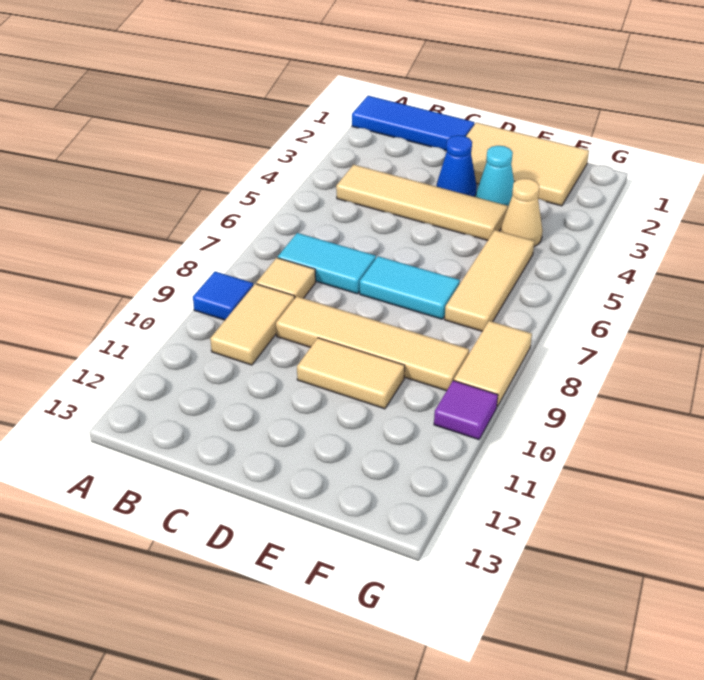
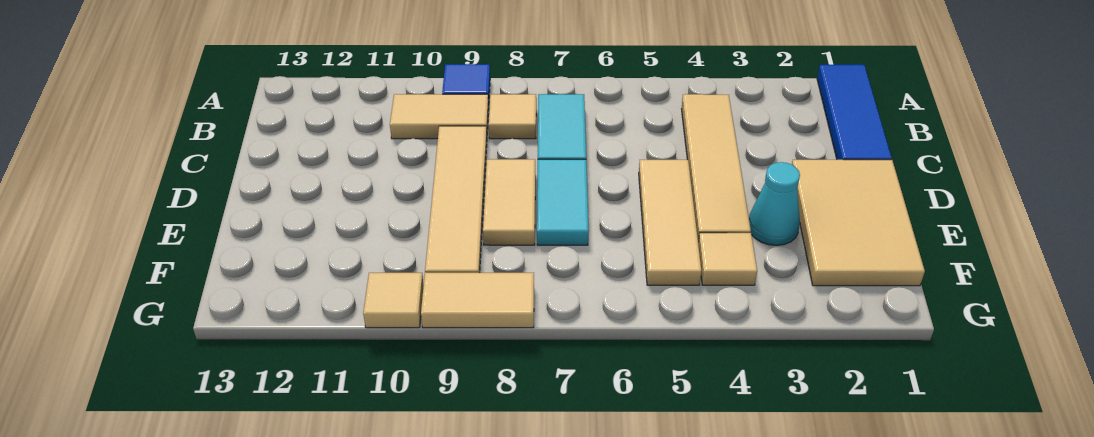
blue cone D3 level 1 -> none
tan tile D10:E10 level 1 -> tan tile D8:E8 level 1
tan cone F4 level 1 -> tan tile F4 level 1
tan tile F5:F7 level 1 -> tan tile D5:F5 level 1
purple tile G10 level 1 -> tan tile G10 level 1

